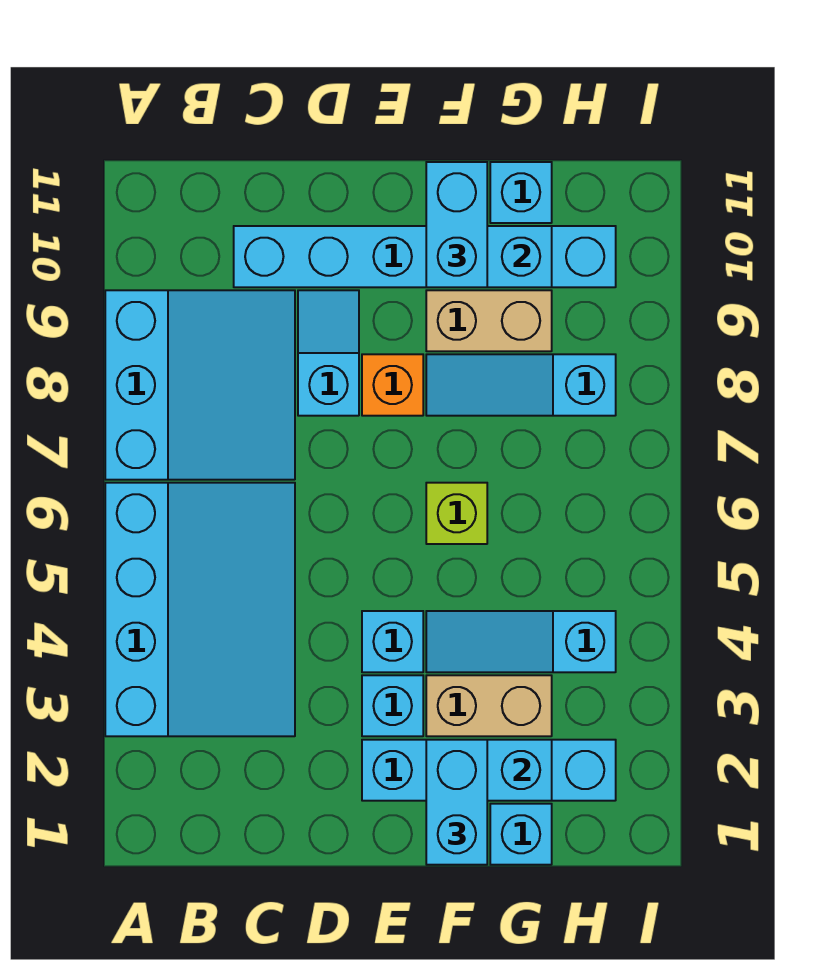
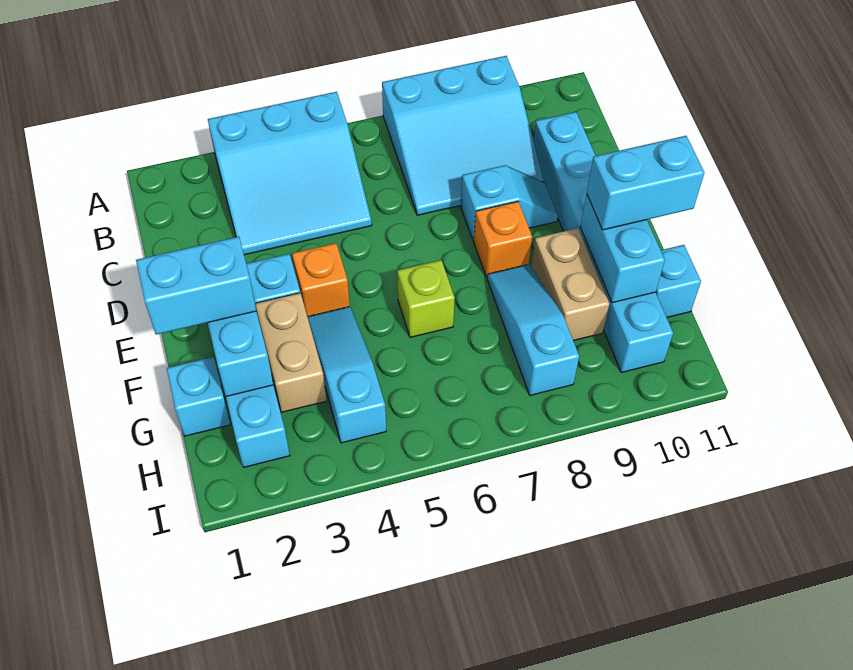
cyan slope A3:C6 level 1 top A -> cyan slope A3:C5 level 1 top A
cyan brick E4 level 1 -> orange brick E4 level 1

